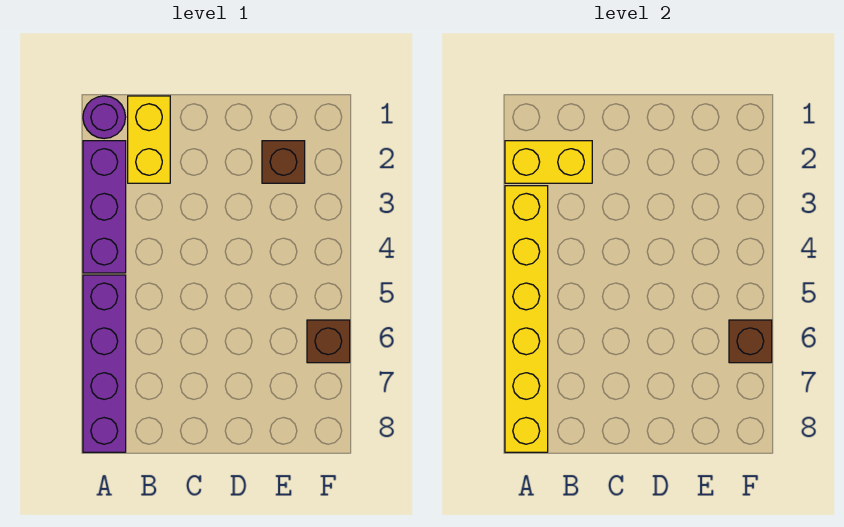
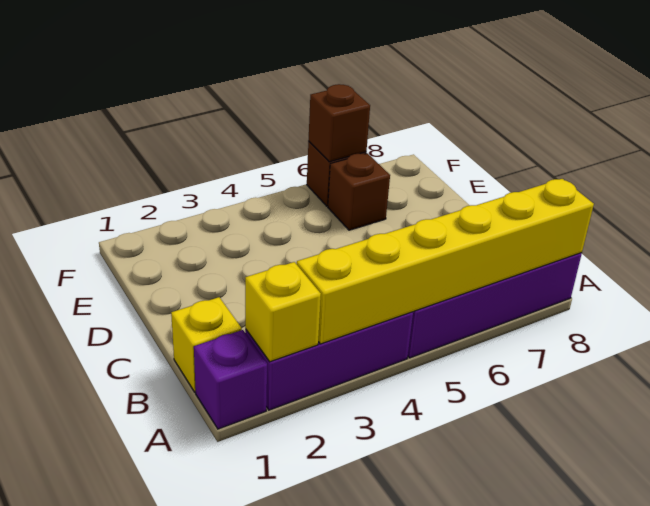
purple round brick A1 level 1 -> purple brick A1 level 1
yellow brick A2:B2 level 2 -> yellow brick A2 level 2
yellow brick B1:B2 level 1 -> yellow brick B1 level 1
brown brick E2 level 1 -> brown brick E6 level 1

